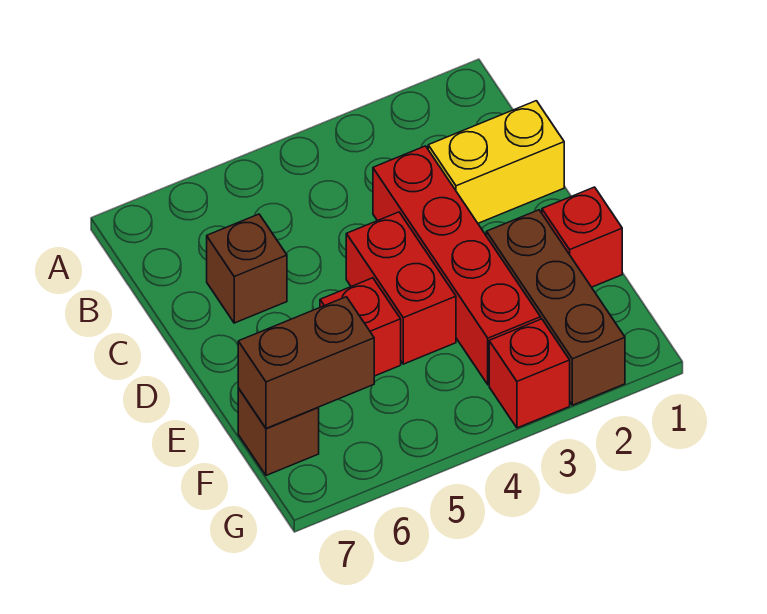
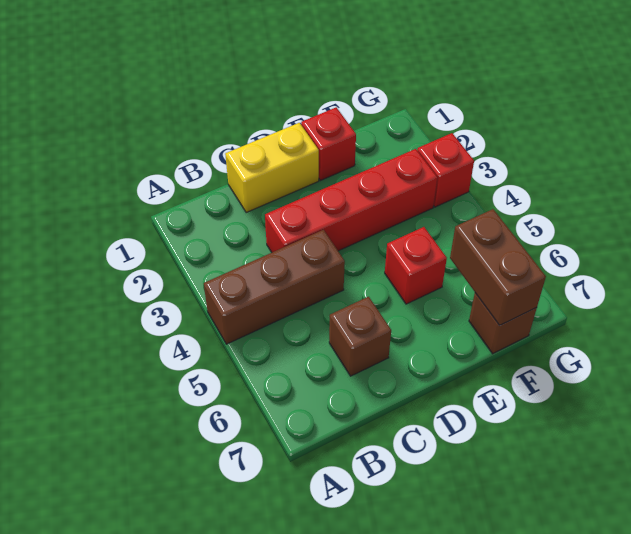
yellow brick C1:C2 level 1 -> yellow brick C1:D1 level 1
red brick D4:E4 level 1 -> none
brown brick E2:G2 level 1 -> brown brick A4:C4 level 1

